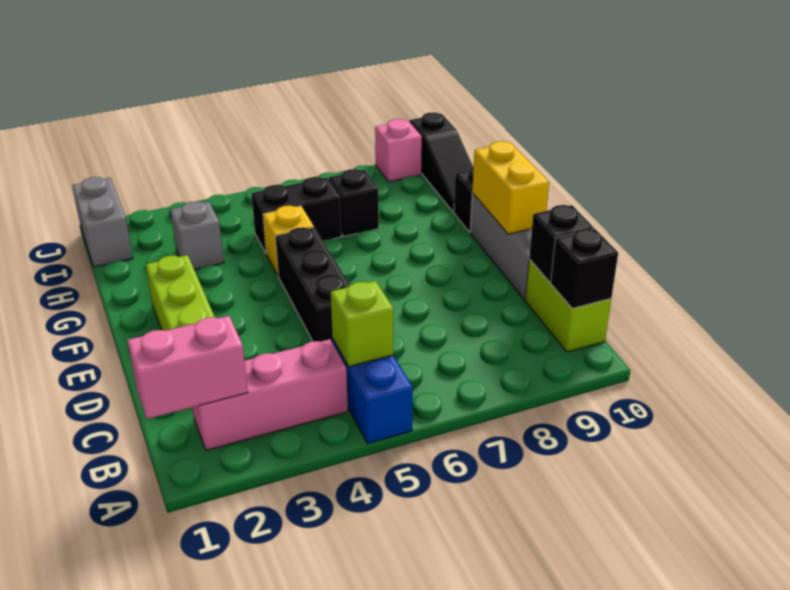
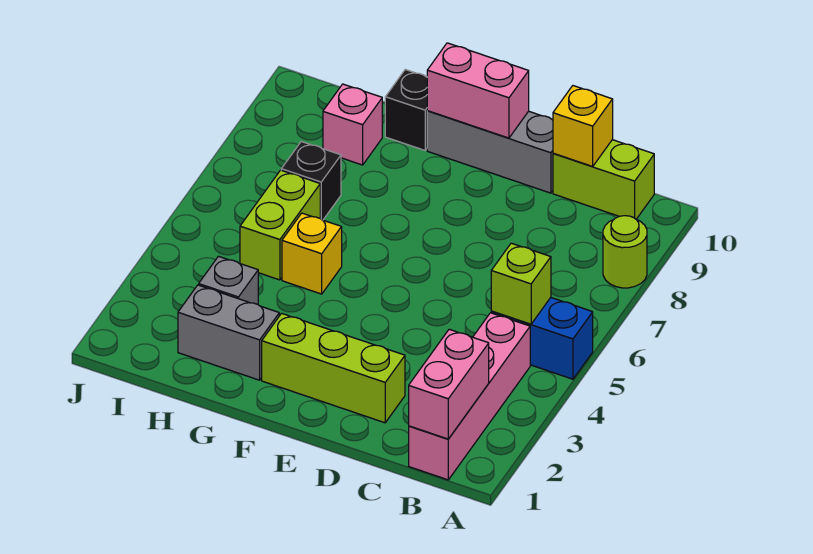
none -> lime round brick A8 level 1
pink brick B2:B4 level 1 -> pink brick B1:B4 level 1
black brick B10 level 2 -> none
black brick C10 level 2 -> yellow brick C10 level 2
black brick D5:F5 level 1 -> none
yellow brick E10:F10 level 2 -> pink brick E10:F10 level 2
black brick H5:H6 level 1 -> lime brick H5:H6 level 1
black slope H10:J10 level 1 top J -> none
grey brick I1:J1 level 1 -> grey brick G2:H2 level 1
pink brick J9 level 1 -> pink brick H9 level 1

